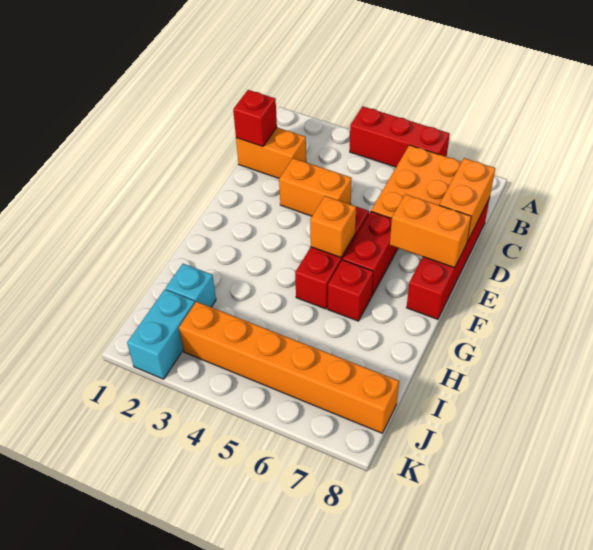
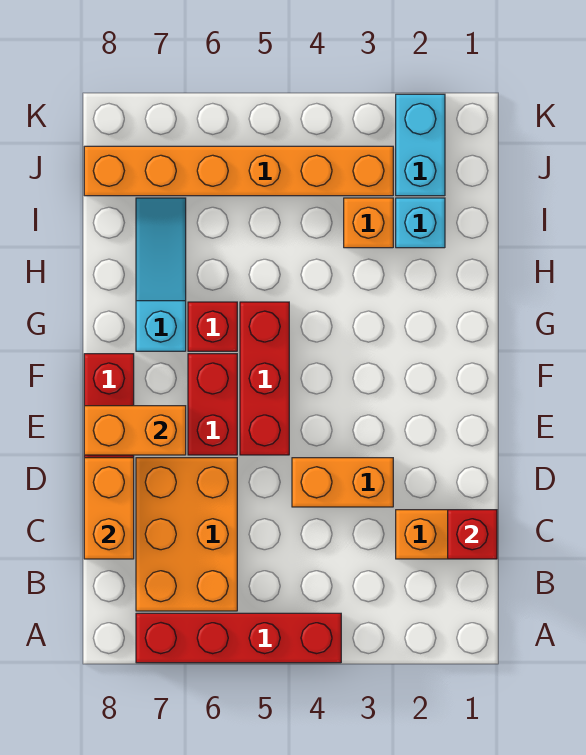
red brick A4:A6 level 1 -> red brick A4:A7 level 1
orange brick F5 level 2 -> orange brick I3 level 1
none -> cyan slope G7:I7 level 1 top G

